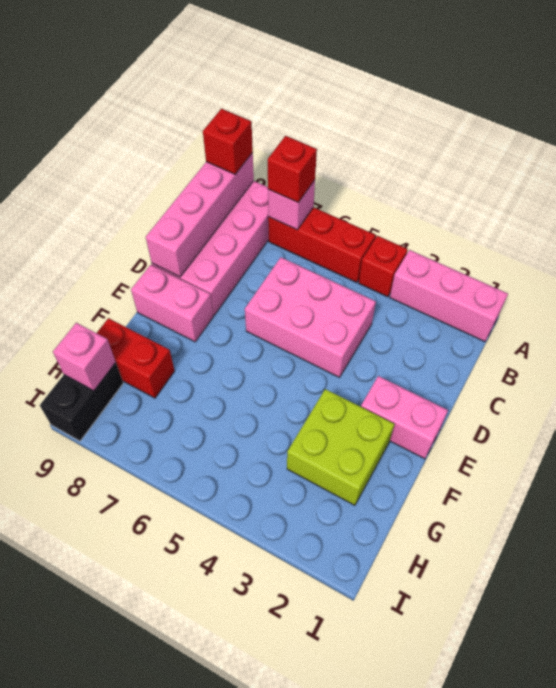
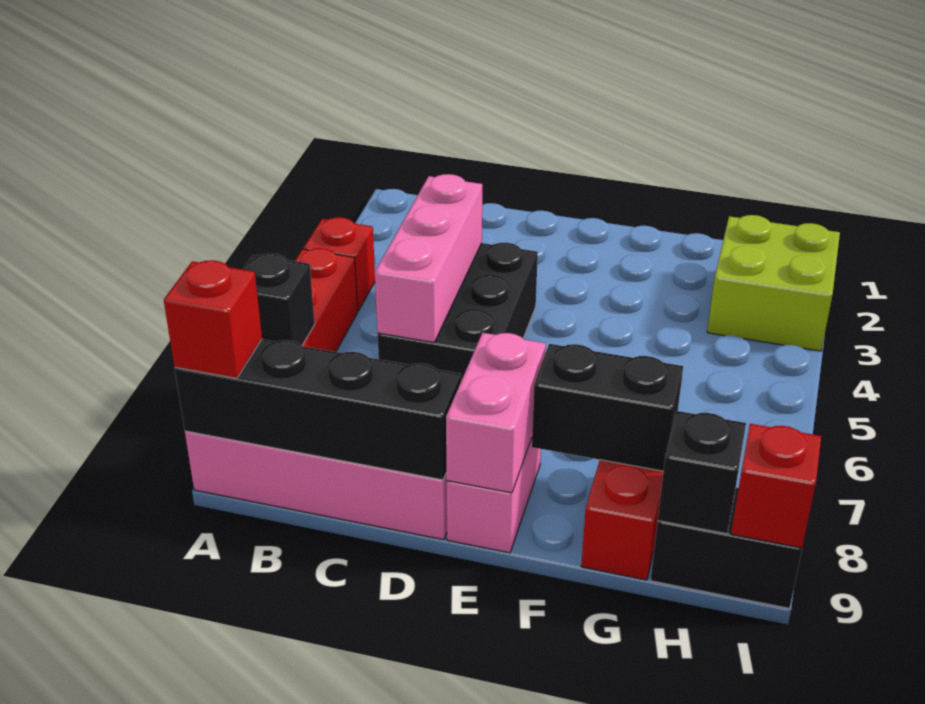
pink brick A1:A3 level 1 -> pink brick C4:C6 level 2
pink brick A7 level 2 -> black brick A7 level 2
red brick A7 level 3 -> red brick I9 level 2
pink brick A9:D9 level 2 -> black brick A9:D9 level 2
pink brick C4:D6 level 1 -> black brick C4:D6 level 1
pink brick E1:E2 level 1 -> pink brick E8:E9 level 2
lime brick F2:G3 level 1 -> lime brick H2:I3 level 1
none -> black brick F8:G8 level 2
pink brick H9 level 2 -> black brick H9 level 2

